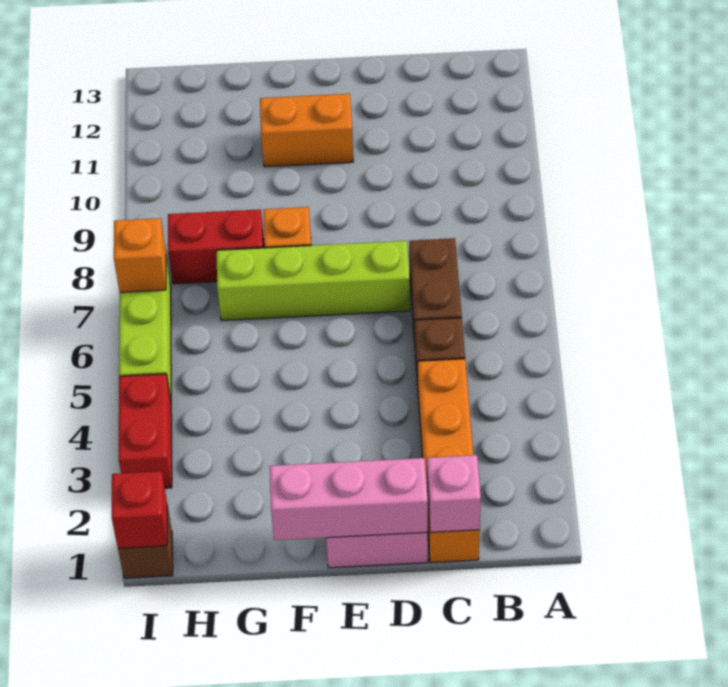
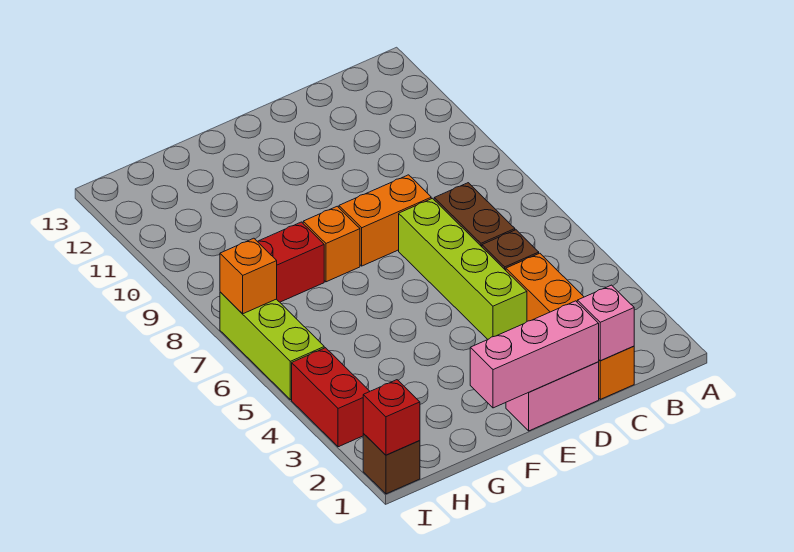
lime brick D7:G7 level 1 -> lime brick D4:D7 level 1
orange brick E11:F11 level 1 -> orange brick D8:E8 level 1

